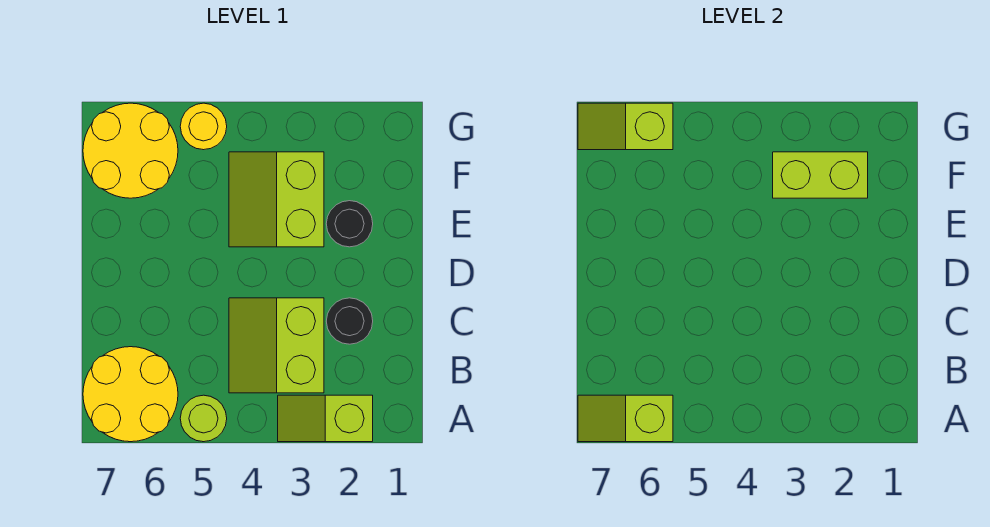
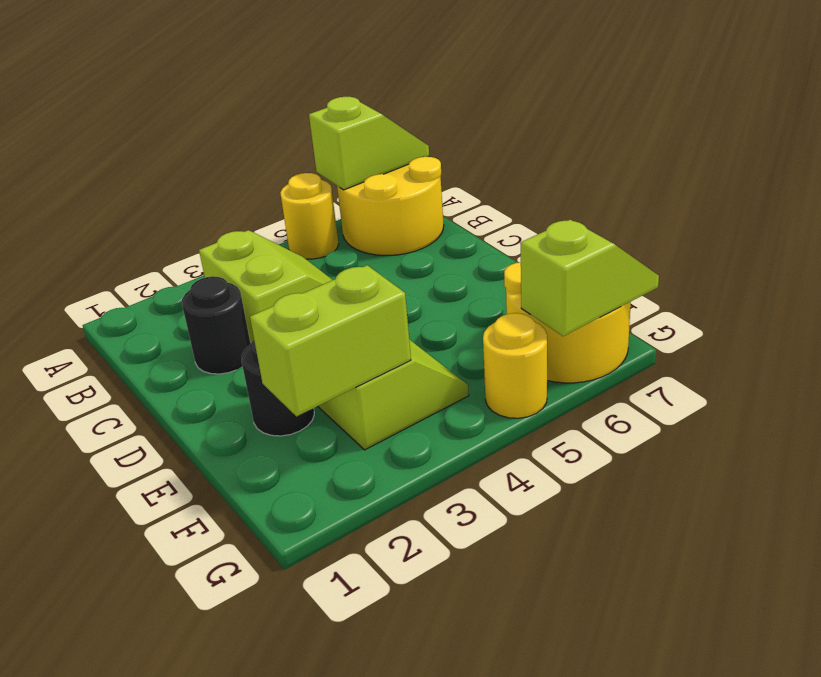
lime slope A2:A3 level 1 top 2 -> none
lime round brick A5 level 1 -> yellow round brick A5 level 1

